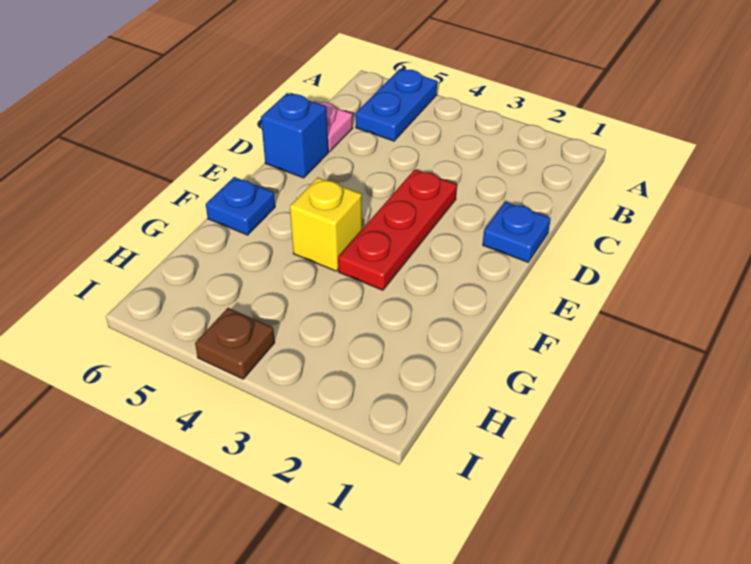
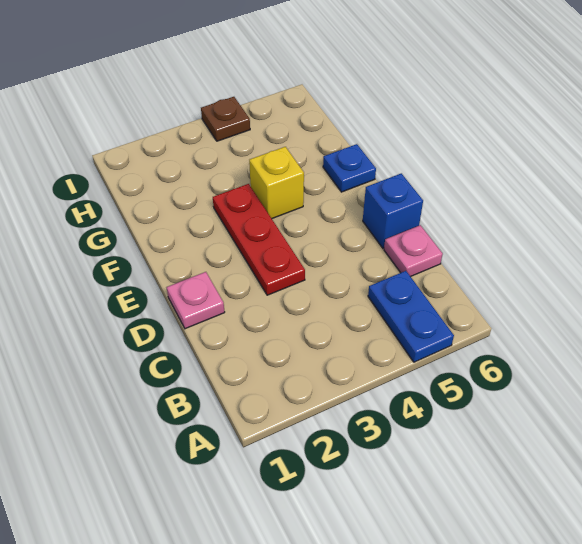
blue plate D1 level 1 -> pink plate D1 level 1

